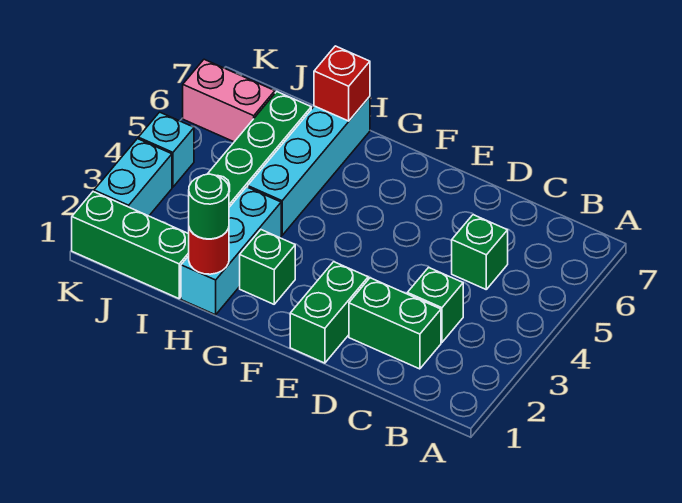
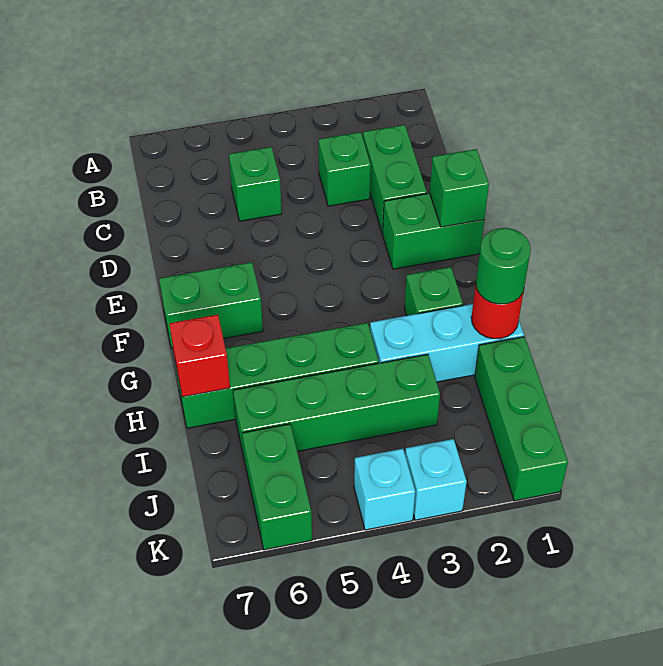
none -> green brick E1 level 2
none -> green brick F6:F7 level 1
cyan brick H4:H7 level 1 -> green brick H4:H7 level 1
pink brick J6:K6 level 1 -> green brick J6:K6 level 1
cyan brick K2:K3 level 1 -> cyan brick K3 level 1

